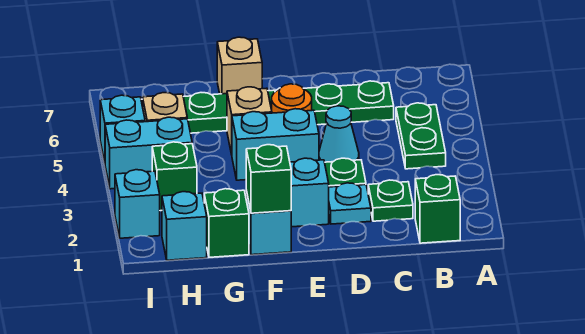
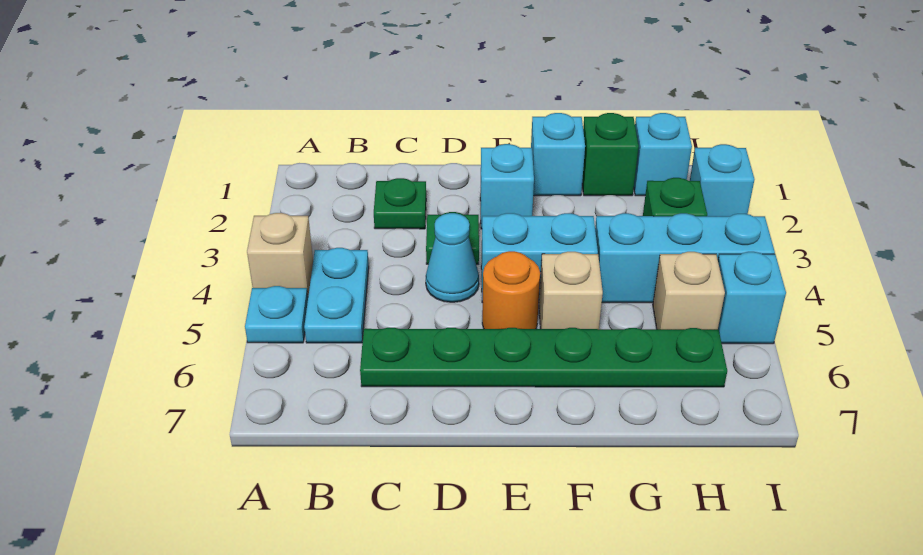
green brick B1 level 1 -> none
green plate B4:B5 level 1 -> cyan plate B4:B5 level 1
cyan plate D2 level 1 -> cyan plate A5 level 1
green brick F1 level 2 -> none
tan brick F7 level 1 -> tan brick A4 level 1
cyan brick H4:I4 level 1 -> cyan brick G4:I4 level 1

